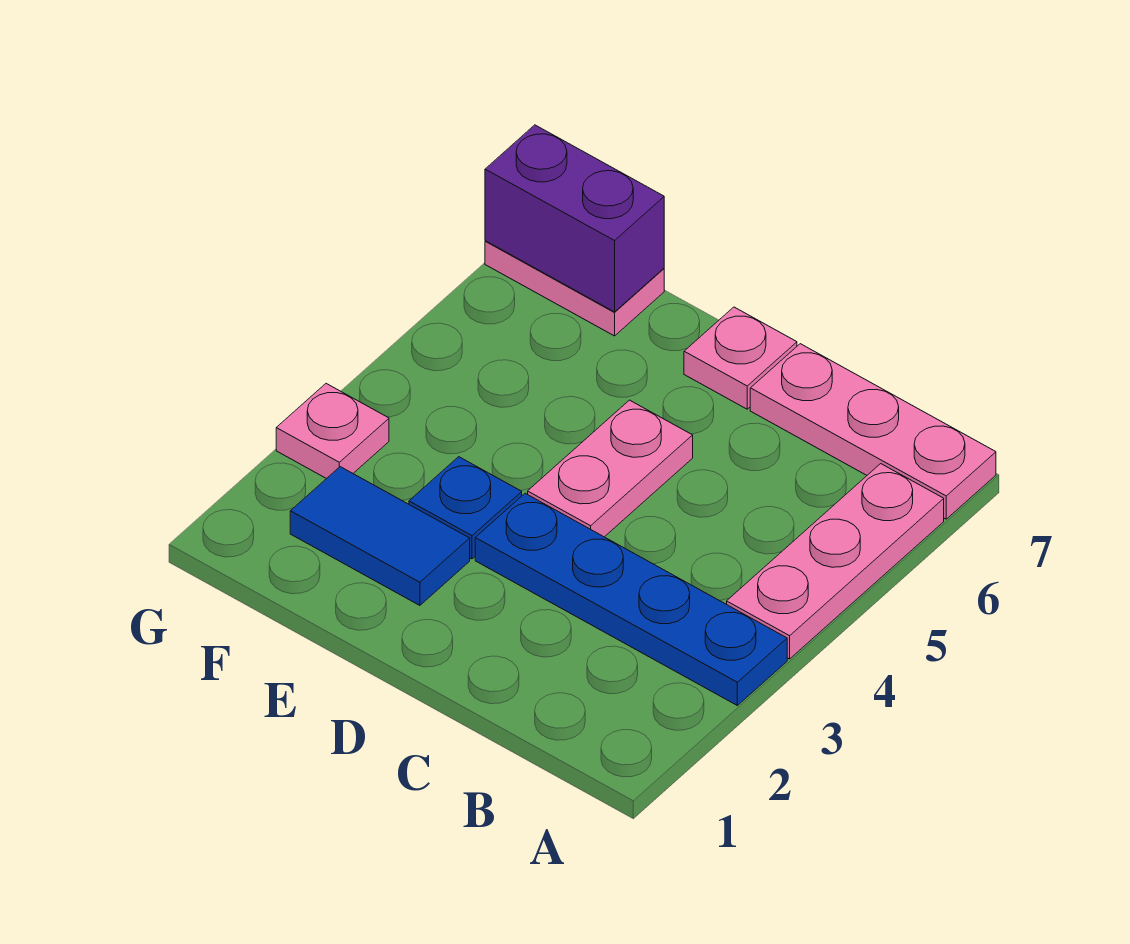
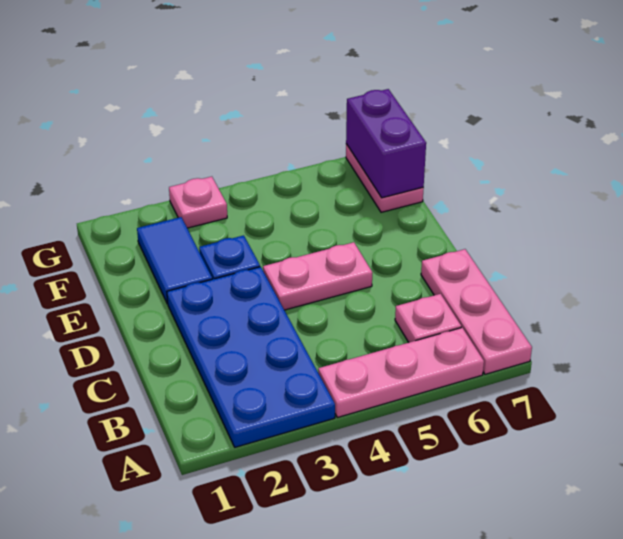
blue plate A3:D3 level 1 -> blue plate A2:D3 level 1
pink plate D7 level 1 -> pink plate B6 level 1

